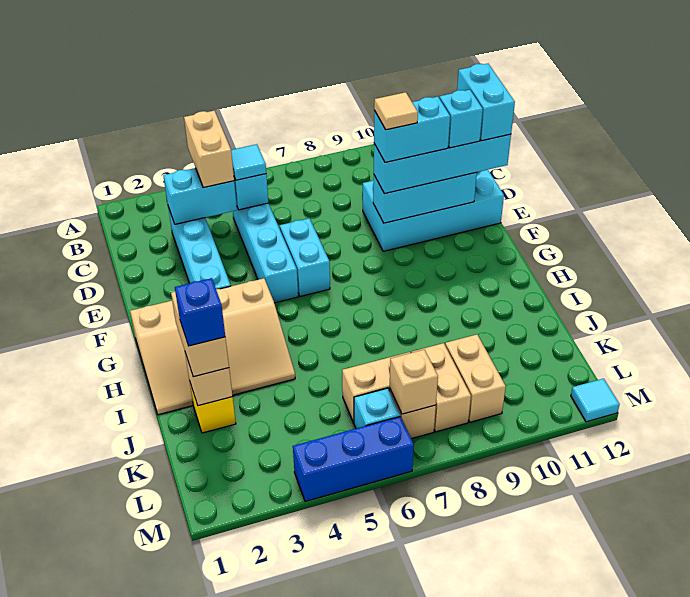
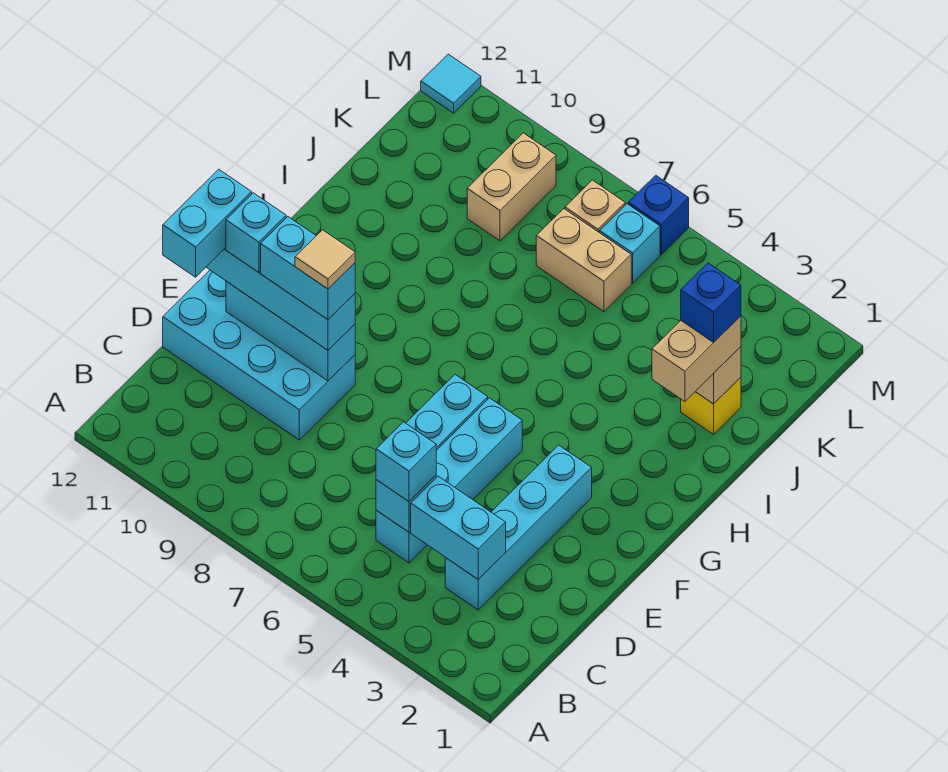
tan brick B4:C4 level 3 -> none
cyan tile C5 level 3 -> cyan brick C5 level 3
tan slope G1:I4 level 1 top G -> none
tan brick K8:L8 level 1 -> none
tan brick L7 level 2 -> none
blue brick M4:M6 level 1 -> blue brick M6 level 1

